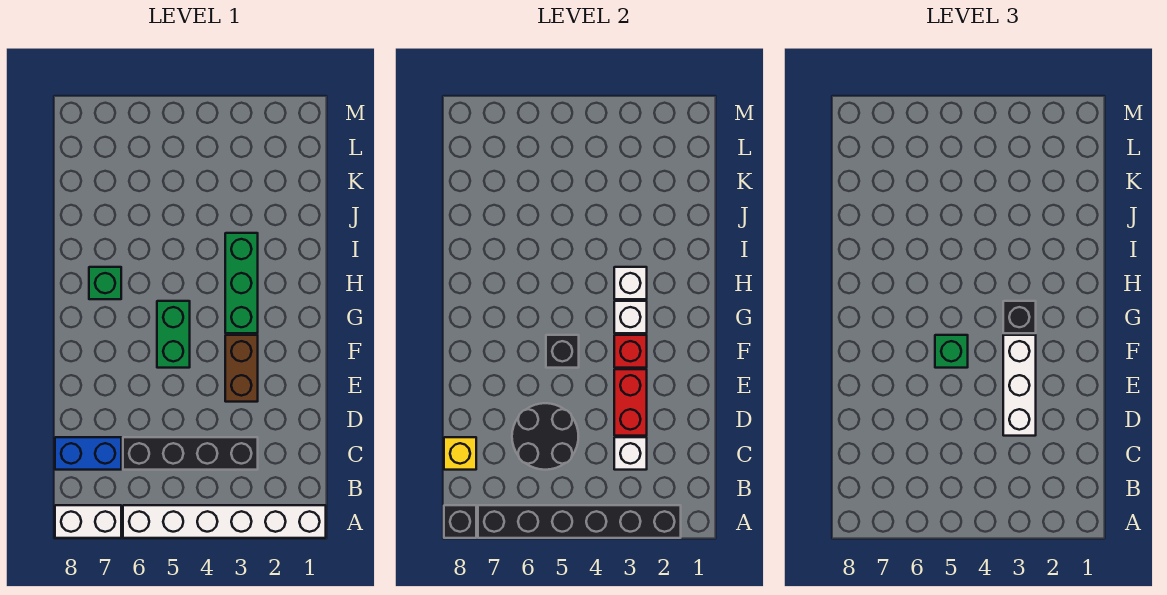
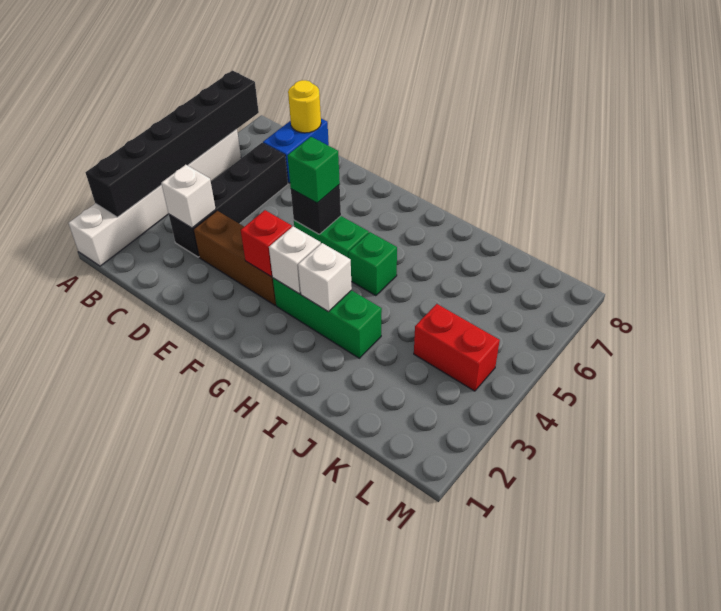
white brick A7:A8 level 1 -> none
black brick A8 level 2 -> none
black round brick C5:D6 level 2 -> none
yellow brick C8 level 2 -> yellow round brick C8 level 2
red brick D3:E3 level 2 -> red brick K4:L4 level 1
white brick D3:F3 level 3 -> none
brown brick E3:F3 level 1 -> brown brick D3:F3 level 1
black brick G3 level 3 -> none
green brick H7 level 1 -> green brick H5 level 1

